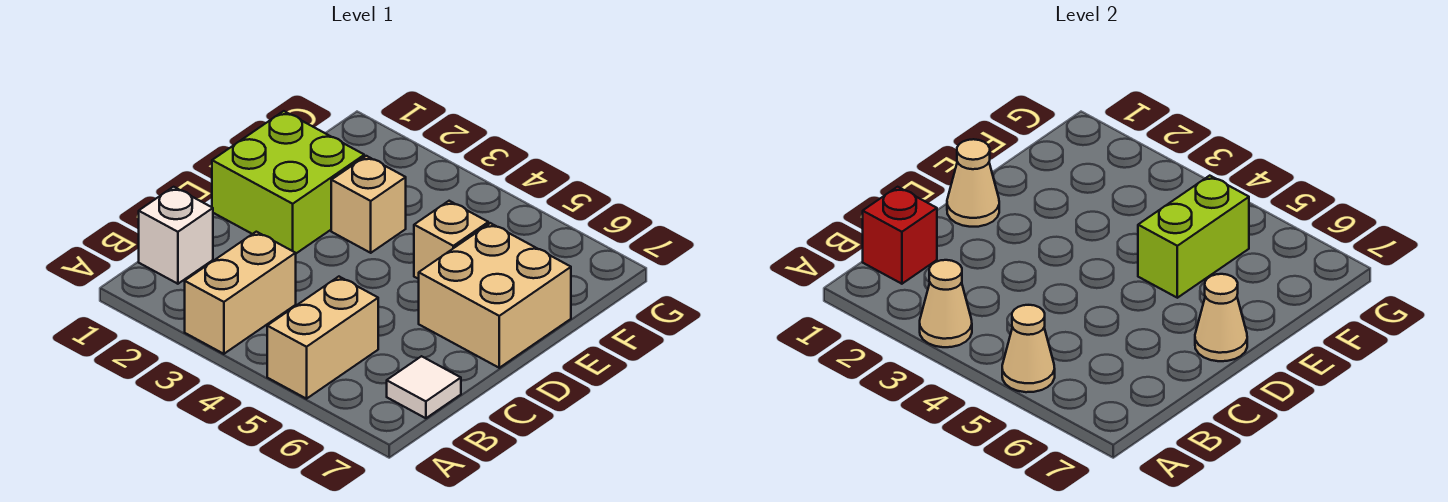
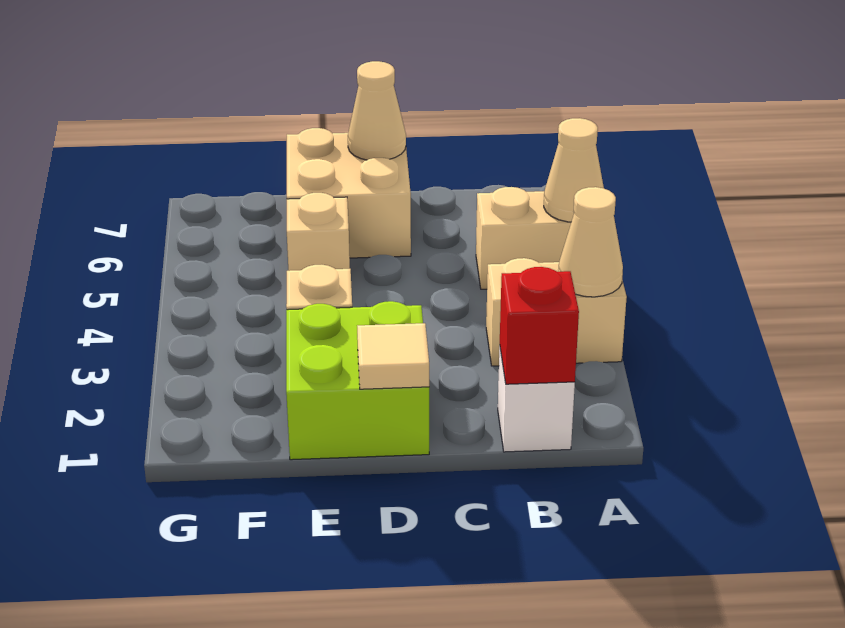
white tile B7 level 1 -> none
tan cone D1 level 2 -> tan tile D1 level 2
lime brick E5:F5 level 2 -> none

